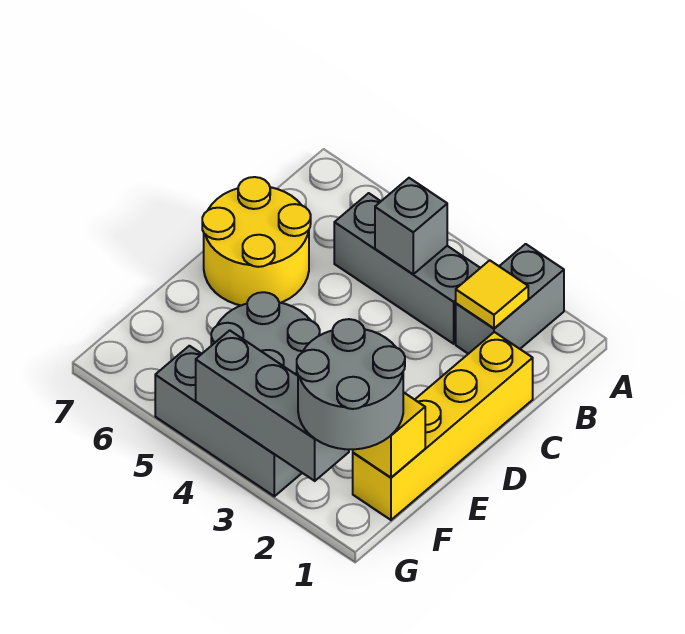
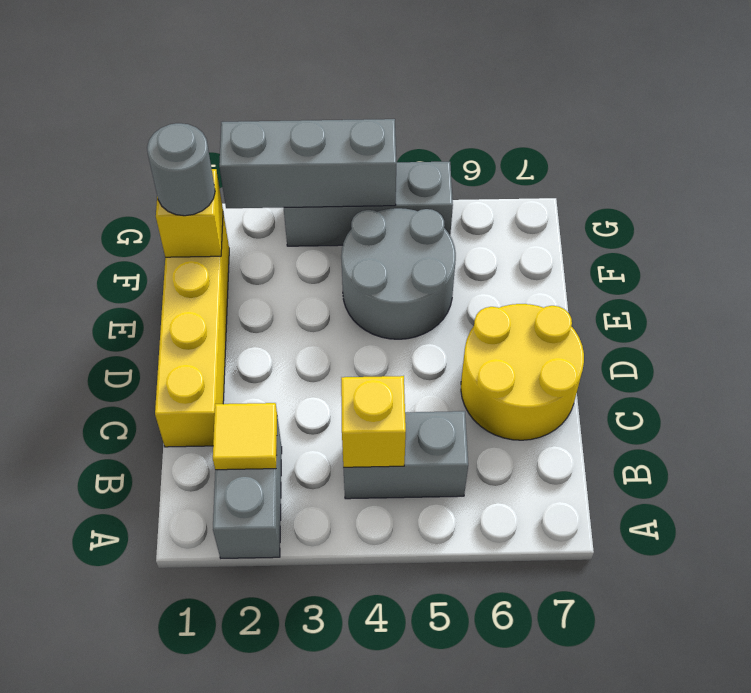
grey brick B3:B5 level 1 -> grey brick B4:B5 level 1
grey brick B4 level 2 -> yellow brick B4 level 2
grey round brick F1:G2 level 3 -> grey round brick F1 level 3

